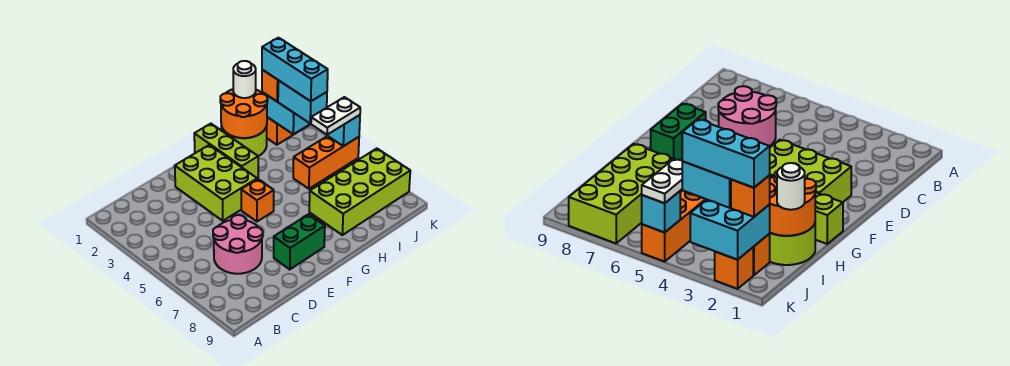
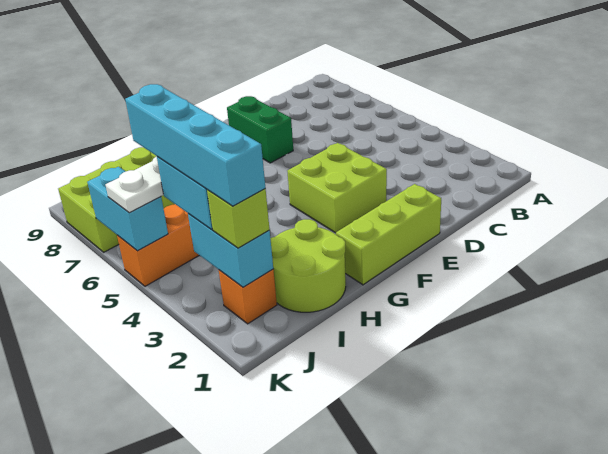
pink round brick C6:D7 level 1 -> none
lime brick E2:F4 level 1 -> lime brick E3:F4 level 1
green brick E8:F8 level 1 -> green brick E7:E8 level 1
orange brick F5 level 1 -> none
lime brick G1:G3 level 1 -> lime brick E1:G1 level 1
orange round brick H1:I2 level 2 -> none
white round brick I1 level 3 -> none
cyan brick J2:K3 level 2 -> cyan brick J2:J3 level 2
orange brick J2 level 3 -> lime brick J2 level 3
cyan brick J2:J4 level 4 -> cyan brick J2:J5 level 4
orange brick K2 level 1 -> none
cyan brick K5 level 2 -> cyan brick K5:K6 level 2

